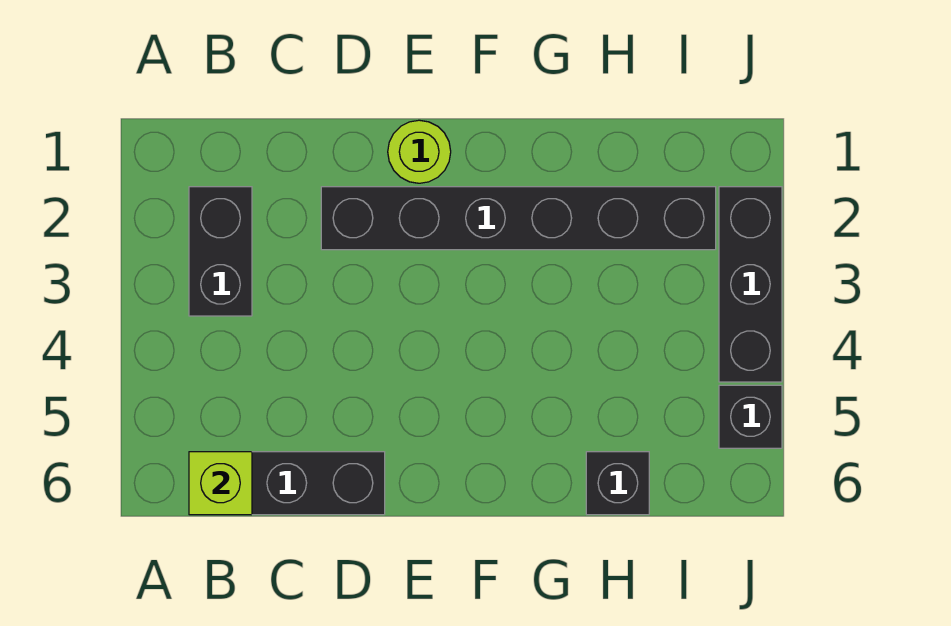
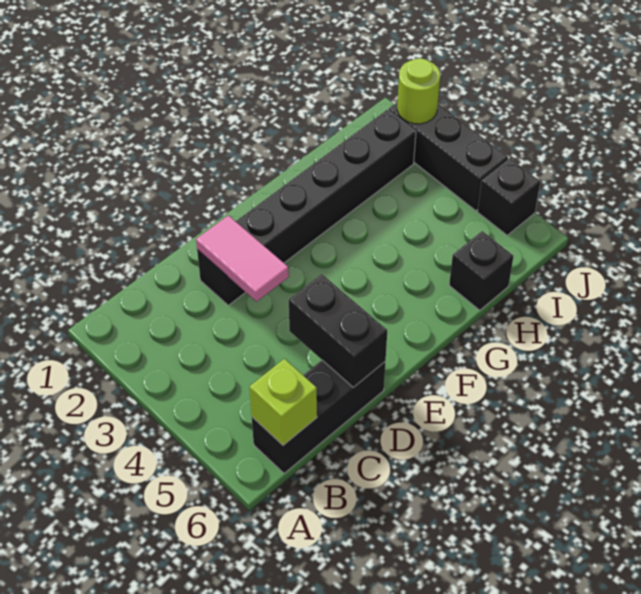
black brick B2:B3 level 1 -> black brick D5:D6 level 2
none -> pink tile D2:D3 level 2
lime round brick E1 level 1 -> lime round brick J2 level 2

